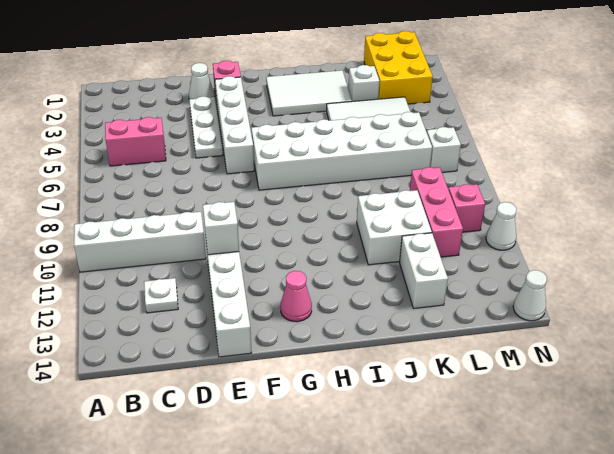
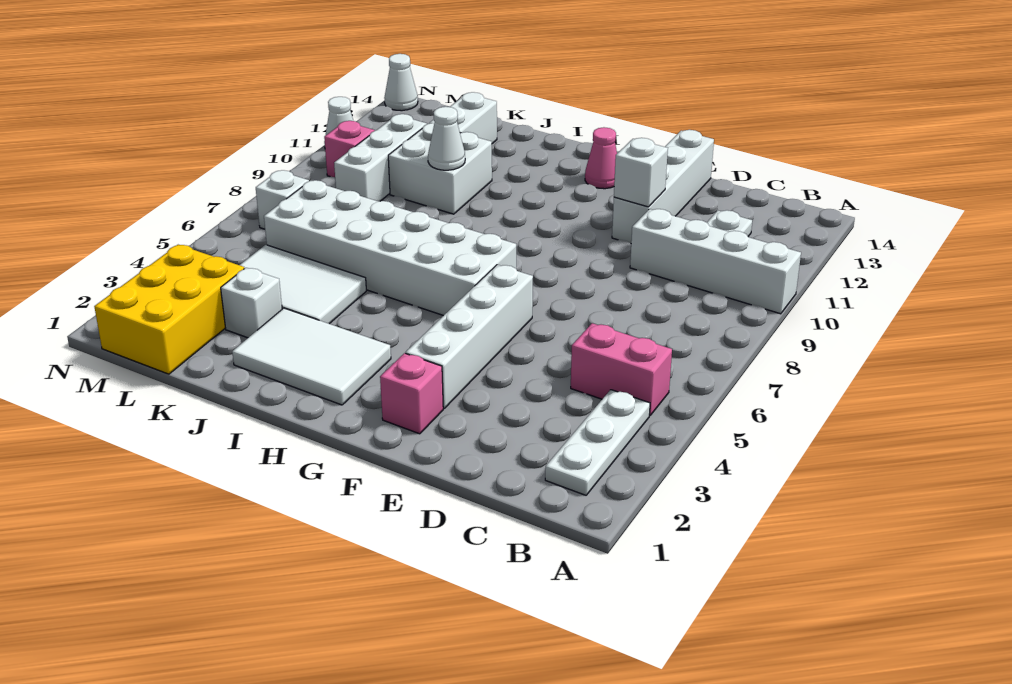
white cone E2 level 1 -> white cone J10 level 2
white plate E3:E5 level 1 -> white plate B2:B4 level 1
pink brick L9:L11 level 1 -> white brick L9:L11 level 1

